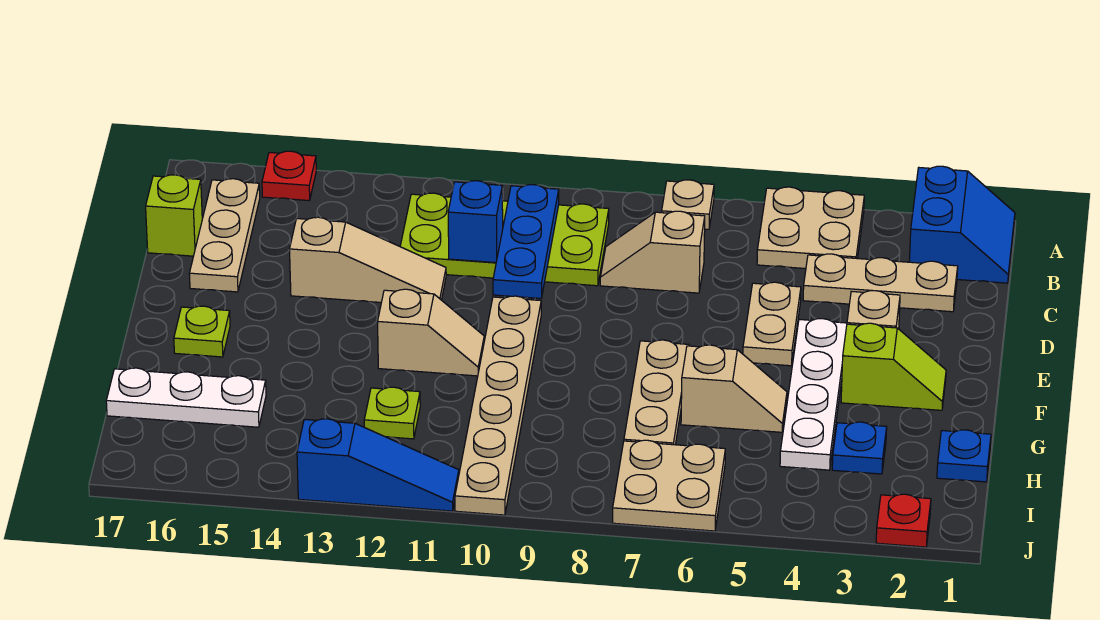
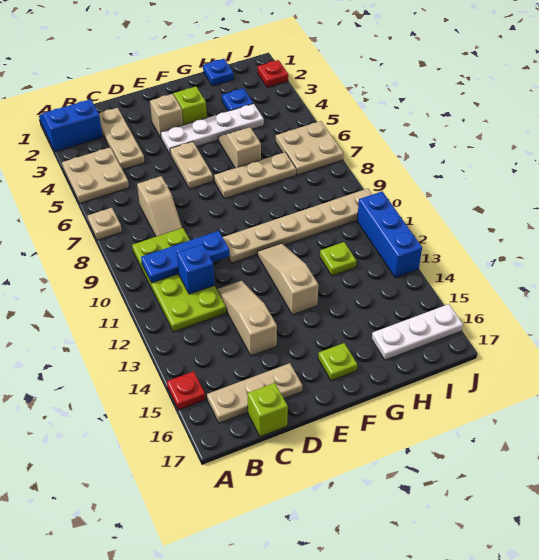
tan plate D5:E5 level 1 -> tan plate E5:E6 level 1
tan slope F11:F12 level 1 top 12 -> tan slope F11:F13 level 1 top 13
white plate H15:H17 level 1 -> white plate H16:J16 level 1
blue slope J11:J13 level 1 top 13 -> blue brick J11:J13 level 1

